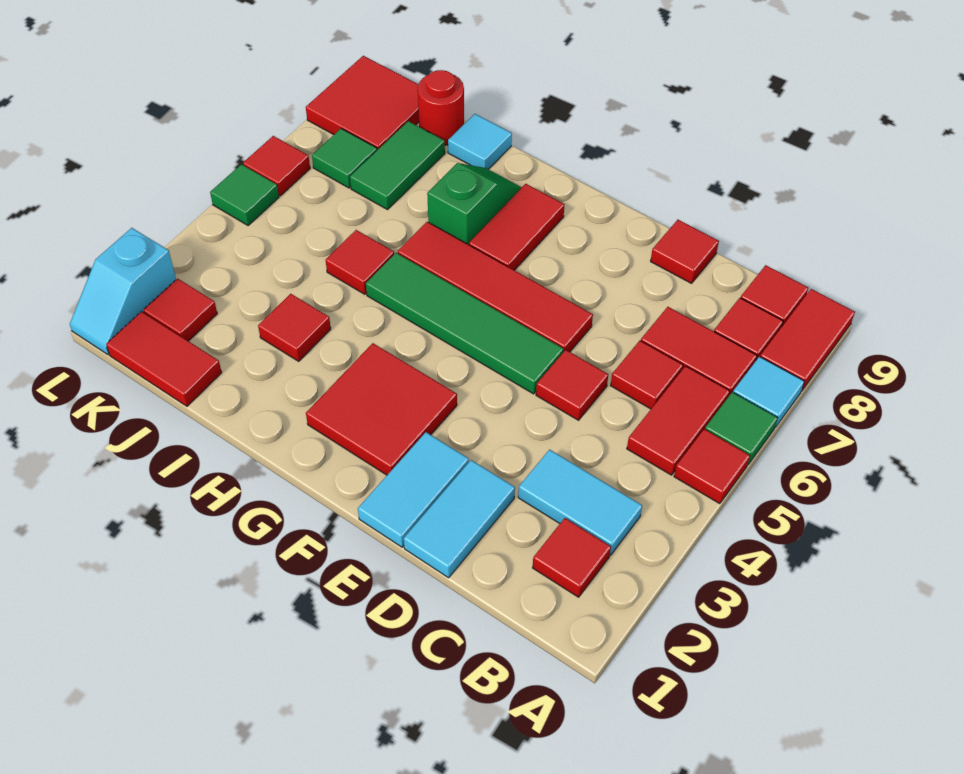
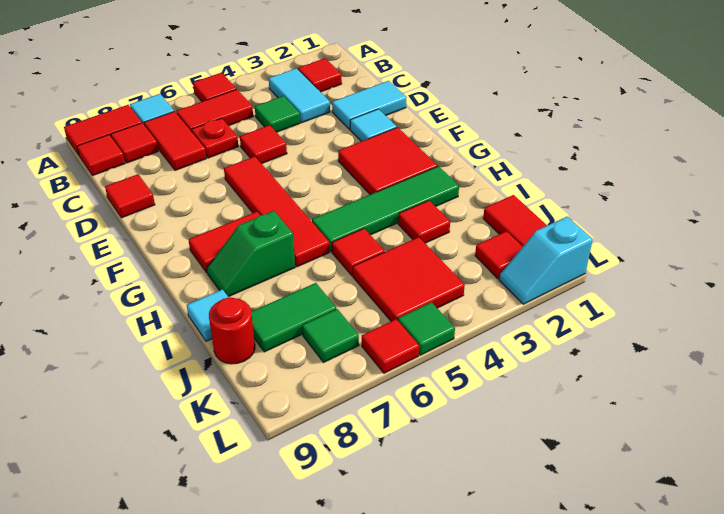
green tile A6 level 1 -> green tile C4 level 1
red tile C6 level 1 -> red plate C6 level 1
cyan tile E1:E2 level 1 -> cyan tile E2 level 1
green tile E5:H5 level 1 -> green tile H2:H5 level 1
red tile K8:L9 level 1 -> red tile J4:K5 level 1
cyan slope L1:L2 level 1 top 2 -> cyan slope L1:L2 level 1 top 1

